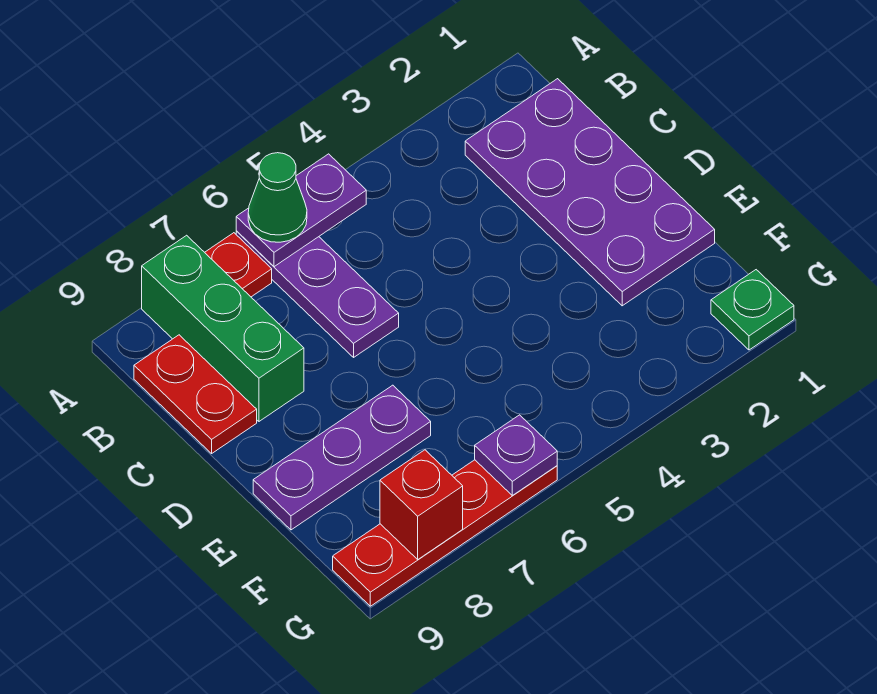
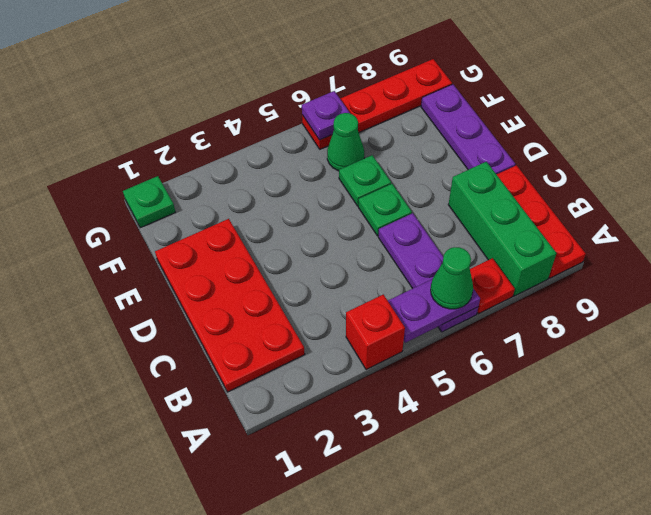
purple plate B1:E2 level 1 -> red plate B1:E2 level 1
red plate B9:C9 level 1 -> red plate A9:C9 level 1
none -> green plate D6 level 1
none -> green plate E6 level 1
purple plate E7:E9 level 1 -> purple plate D9:F9 level 1
none -> green cone F6 level 1
red brick G8 level 2 -> red brick A4 level 1

